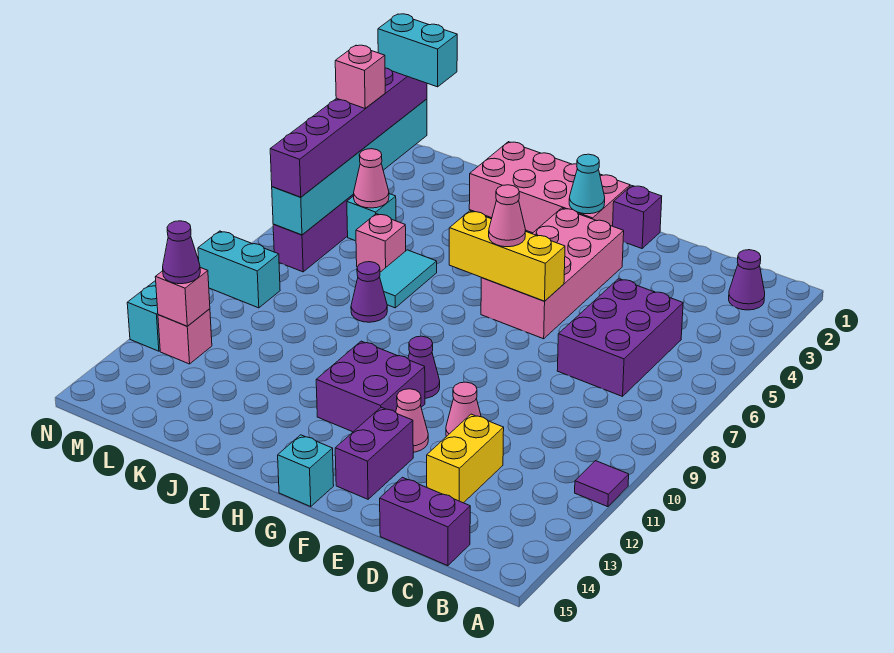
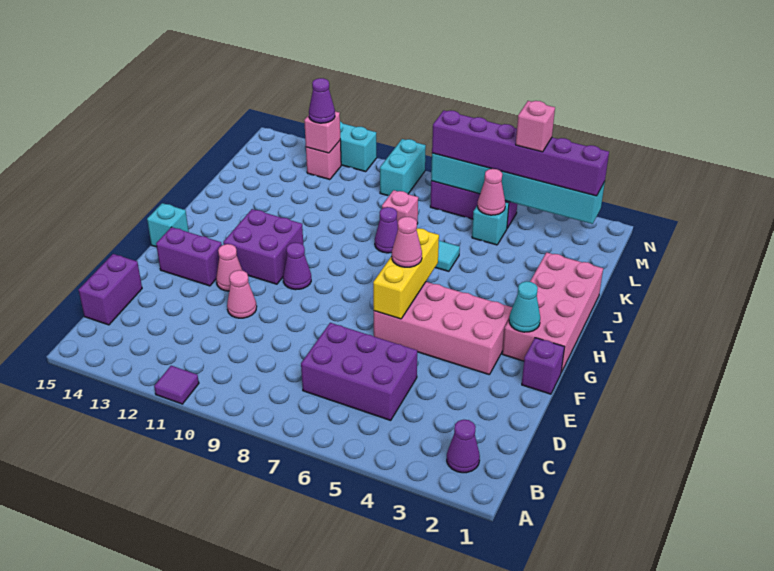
yellow brick D12:D13 level 1 -> none
pink brick K6 level 1 -> pink brick K8 level 1
cyan brick L2:M2 level 4 -> none

